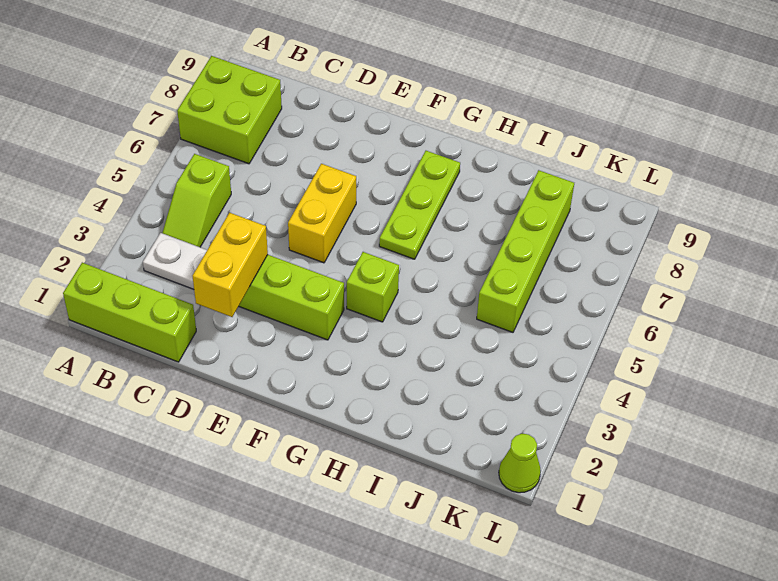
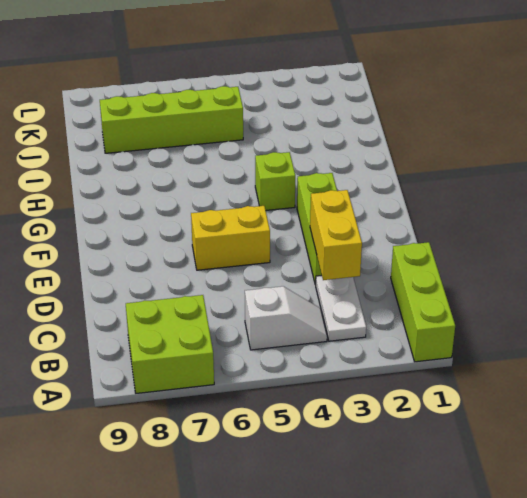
lime slope B4:B5 level 1 top 5 -> white slope B4:B5 level 1 top 5
yellow brick D2:D3 level 2 -> yellow brick C3:D3 level 2
lime plate G6:G8 level 1 -> none
lime cone L1 level 1 -> none

